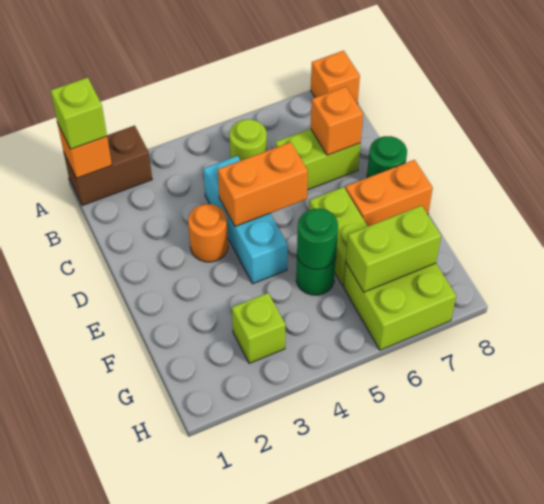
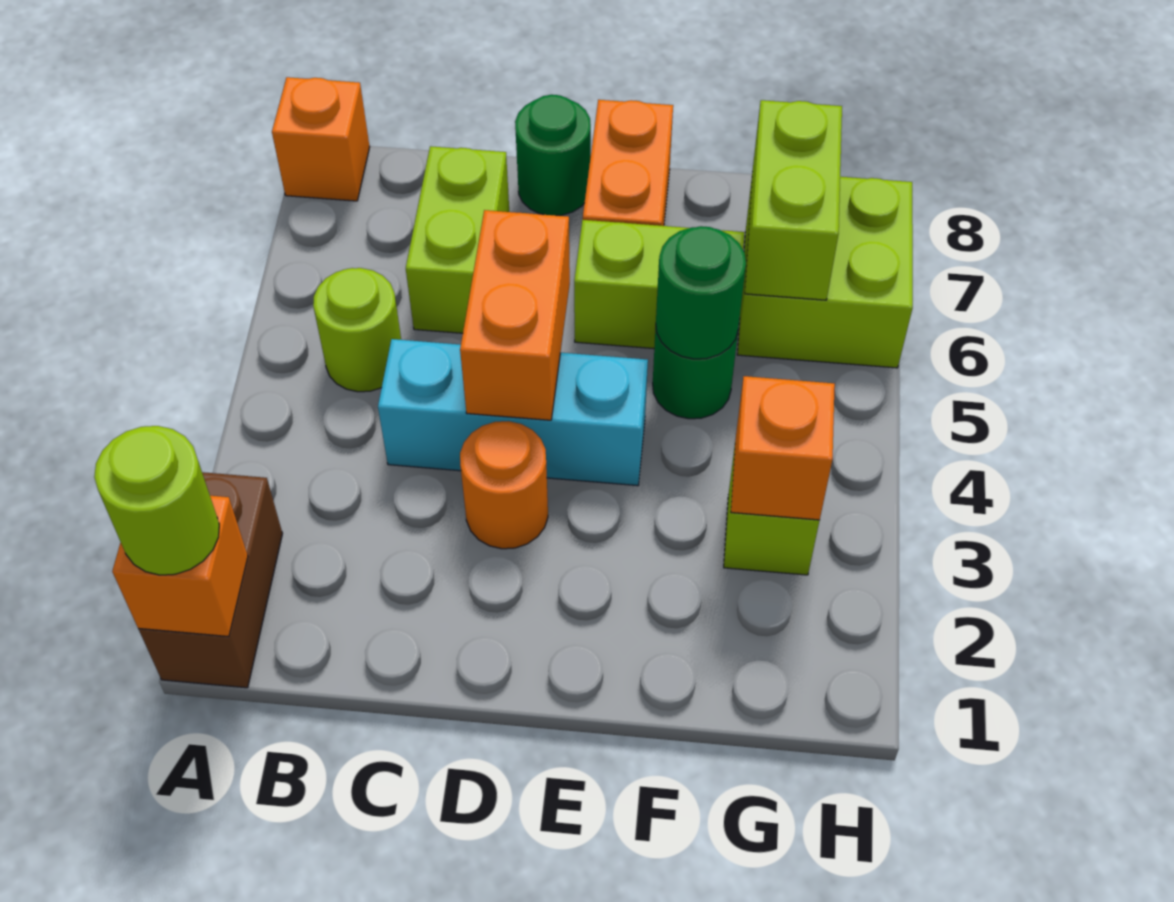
lime brick A1 level 3 -> lime round brick A1 level 3
orange brick C7 level 2 -> orange brick G3 level 2

